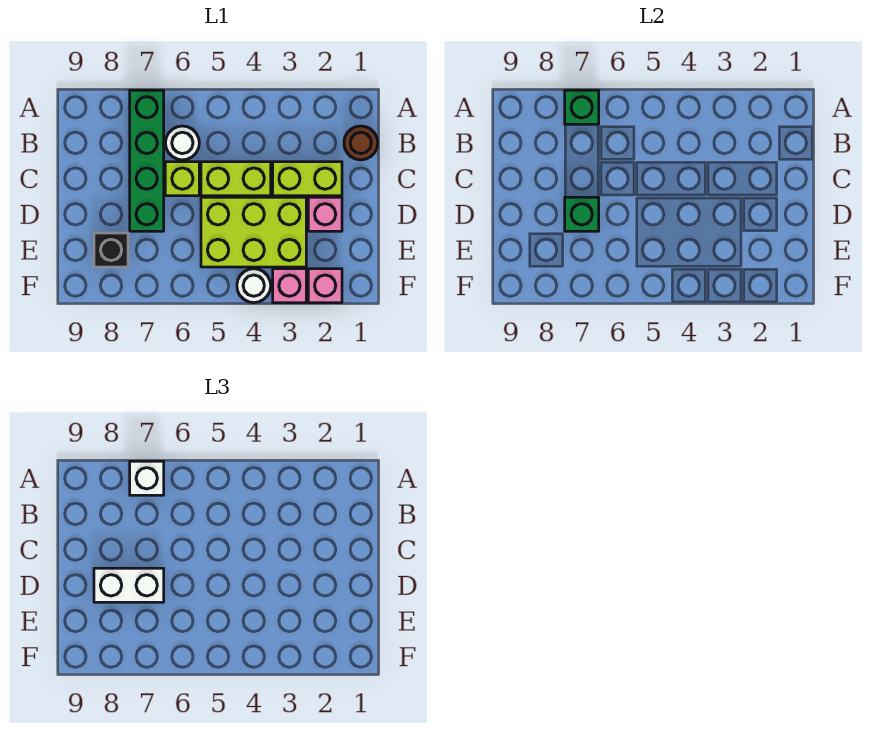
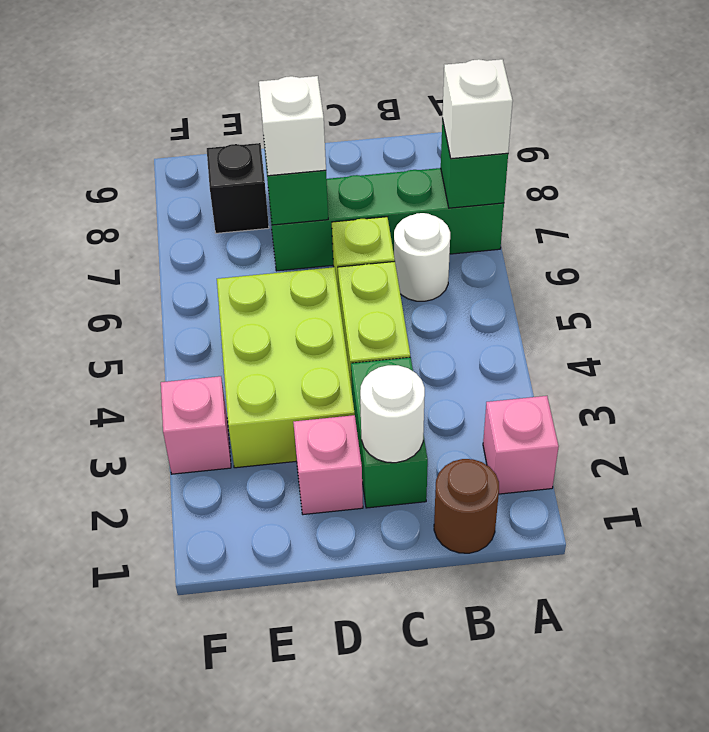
lime brick C2:C3 level 1 -> green brick C2:C3 level 1
white brick D7:D8 level 3 -> white brick D7 level 3
pink brick F2 level 1 -> pink brick A2 level 1
white round brick F4 level 1 -> white round brick C2 level 2

